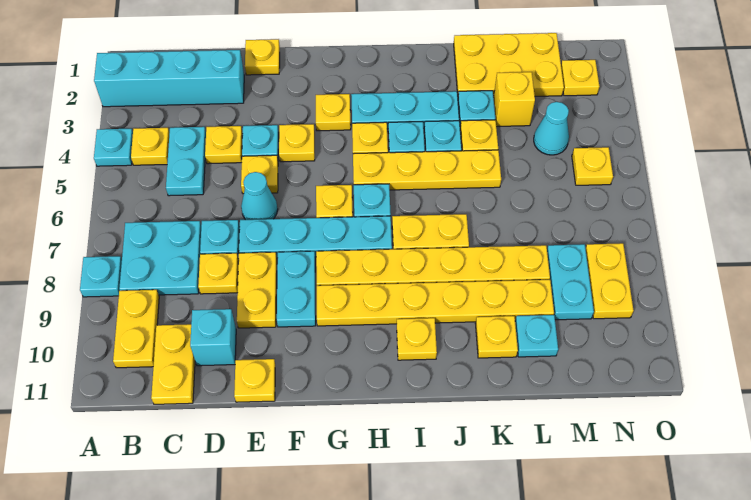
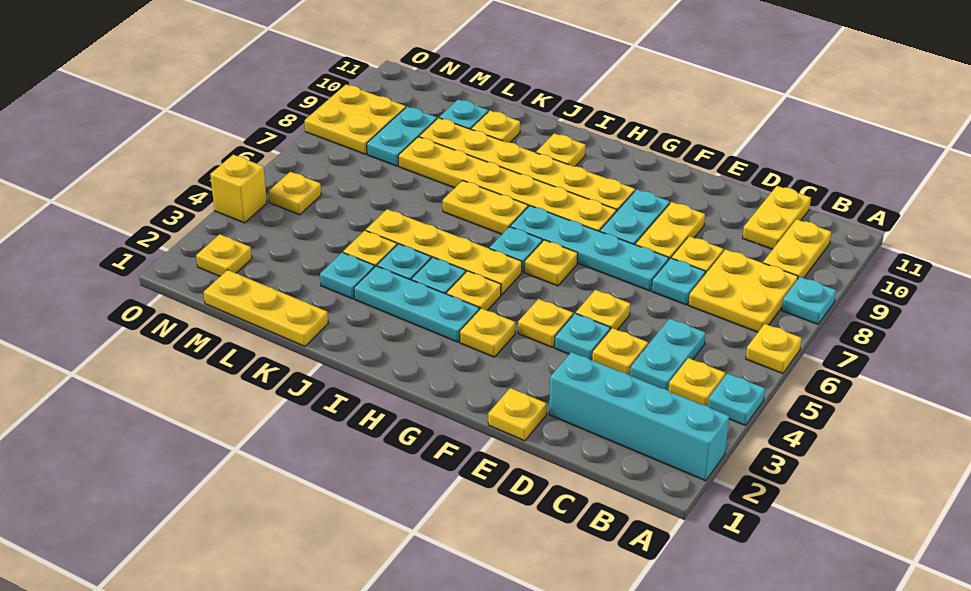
cyan plate B7:C8 level 1 -> yellow plate B7:C8 level 1
cyan brick D10 level 1 -> none
cyan cone E6 level 1 -> none
yellow plate E11 level 1 -> yellow plate A6 level 1
yellow plate K1:M2 level 1 -> yellow plate K1:M1 level 1
yellow brick L3 level 1 -> yellow brick O4 level 1
cyan cone M4 level 1 -> none
yellow plate N8:N9 level 1 -> yellow plate N8:O9 level 1

